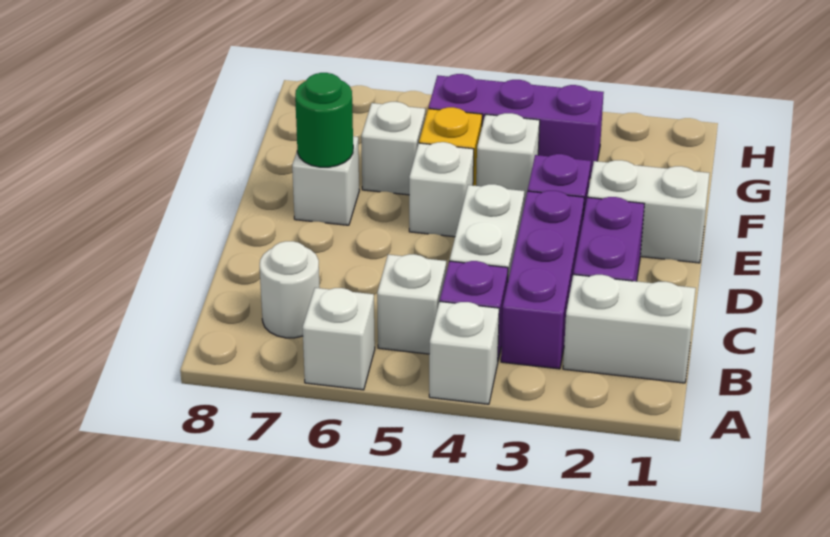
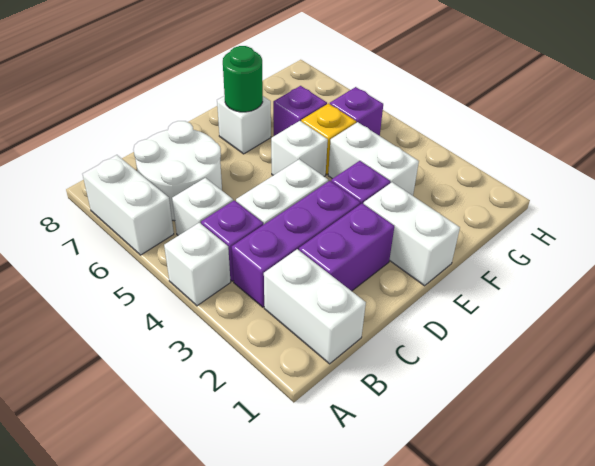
white brick A6 level 1 -> white brick A6:A7 level 1
white round brick B7 level 1 -> white round brick B6:C7 level 1
white brick F4 level 1 -> white brick F3:F4 level 1
white brick F6 level 1 -> purple brick F6 level 1
purple brick G3:G5 level 1 -> purple brick G5 level 1

